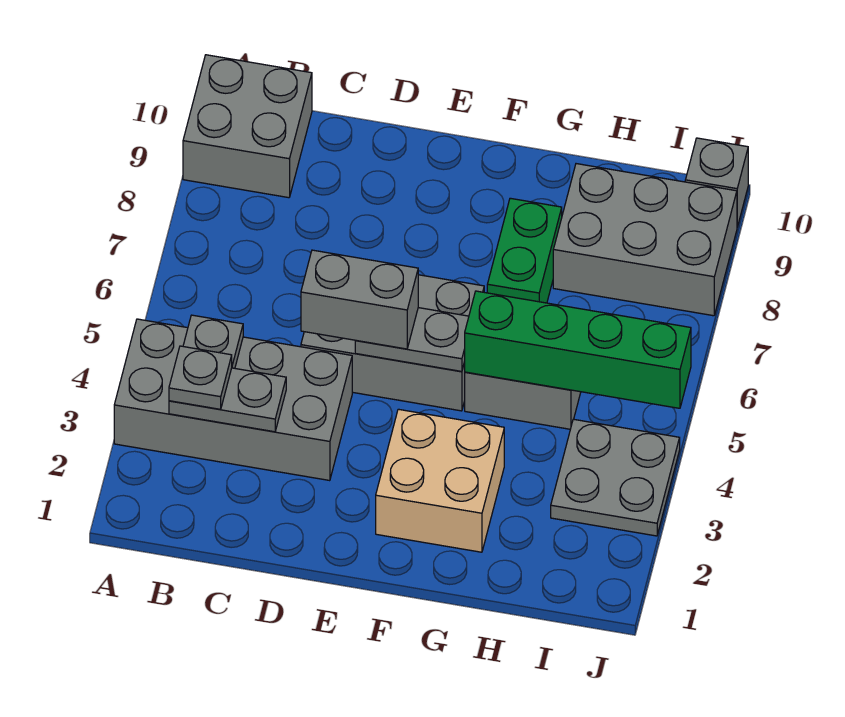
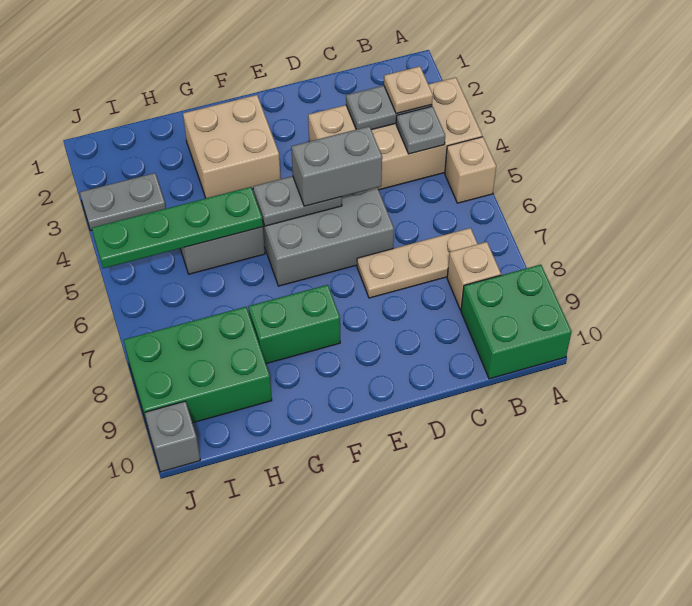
grey brick A3:D4 level 1 -> tan brick A3:D4 level 1
none -> tan brick A5 level 1
grey brick A9:B10 level 1 -> green brick A9:B10 level 1
grey plate B3 level 3 -> tan plate B3 level 3
none -> tan plate B7:D7 level 1
none -> tan brick B8 level 1
green brick G5:J5 level 2 -> green plate G5:J5 level 2
green brick G7:G8 level 1 -> green brick F8:G8 level 1
grey brick H8:J9 level 1 -> green brick H8:J9 level 1
grey plate I3:J4 level 1 -> grey plate I3:J3 level 1

